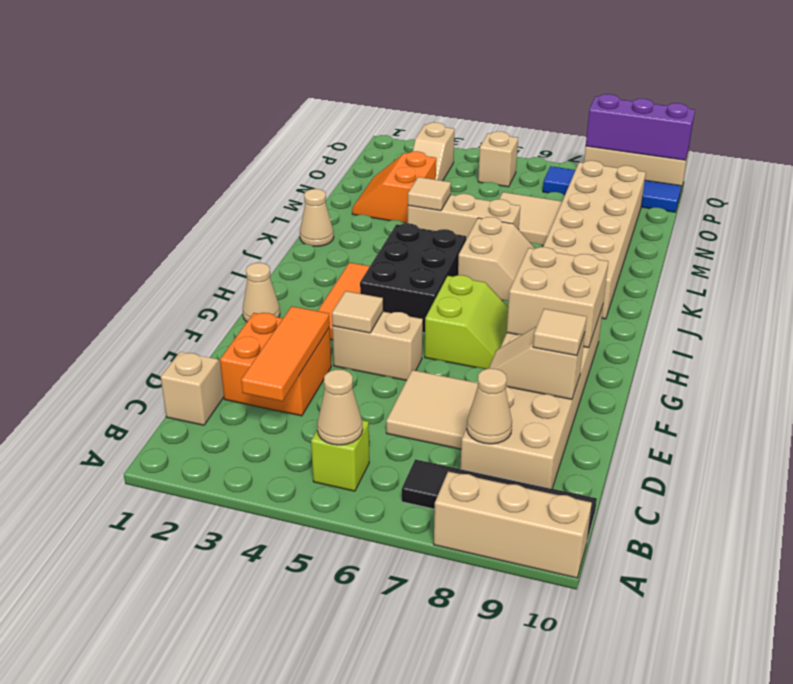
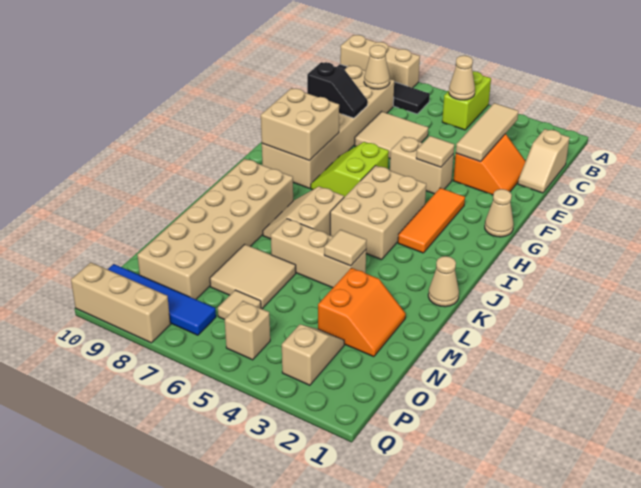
lime brick B5 level 1 -> lime brick A5:B5 level 1
orange tile C3:E3 level 2 -> tan tile C3:E3 level 2
orange brick D2:E3 level 1 -> orange slope D2:E3 level 1 top 3
tan slope E8:E9 level 2 top 9 -> black slope E8:E9 level 2 top 9
tan tile E9 level 3 -> tan tile O6 level 1
black brick H4:J5 level 1 -> tan brick H4:J5 level 1
purple brick Q8:Q10 level 2 -> none

